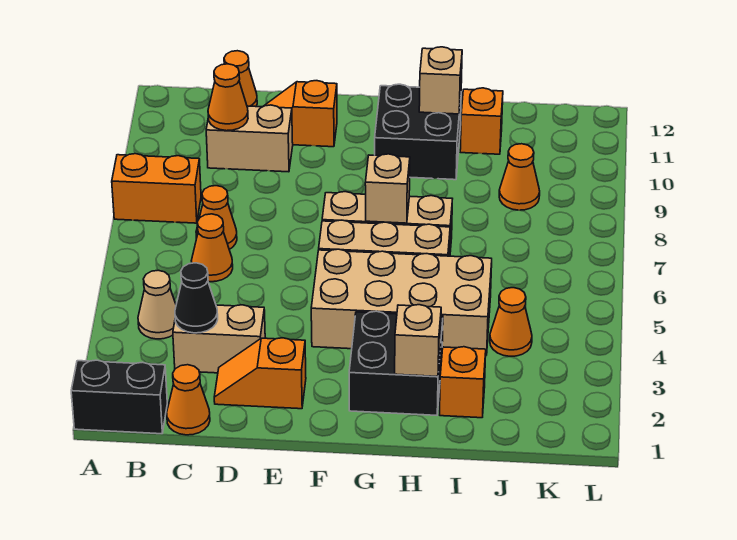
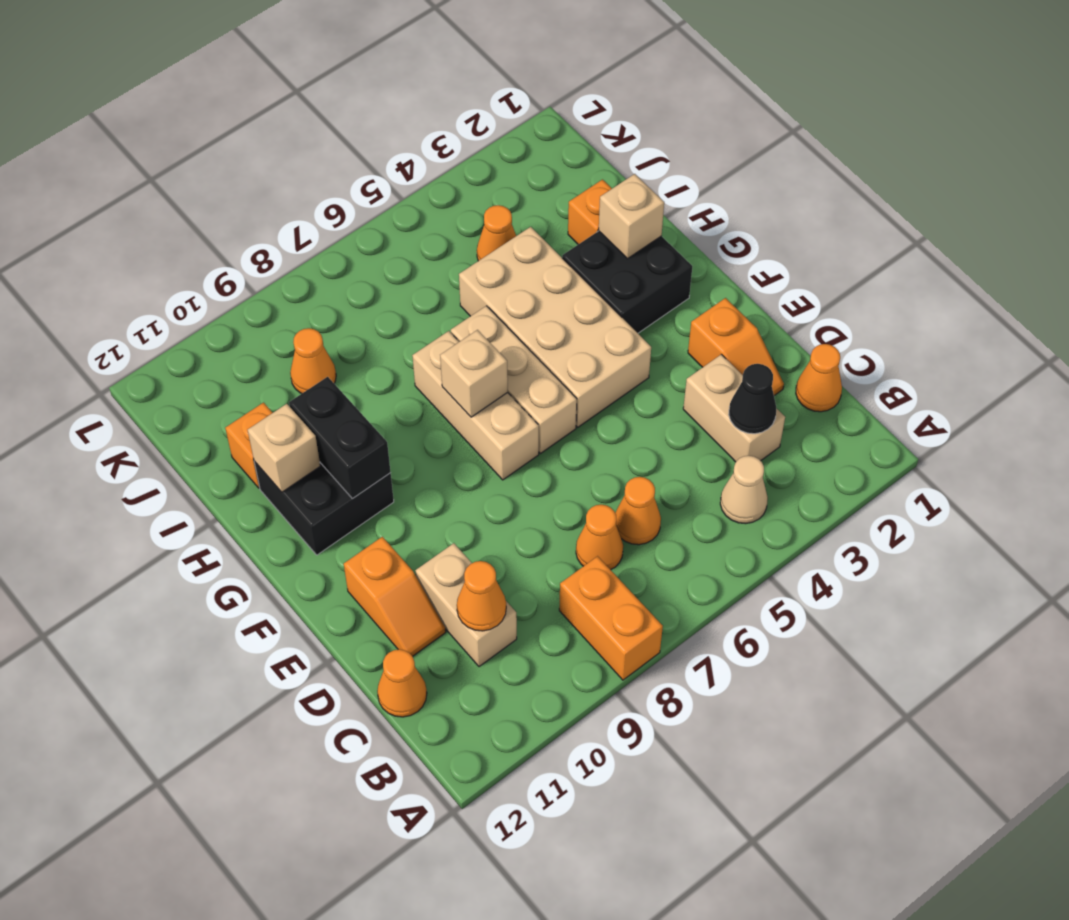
black brick A1:B1 level 1 -> black brick G10:H10 level 2

